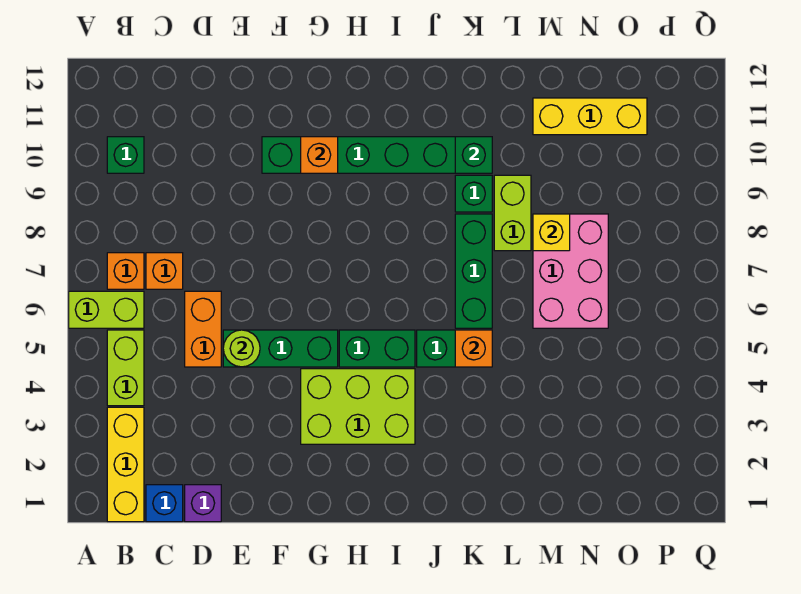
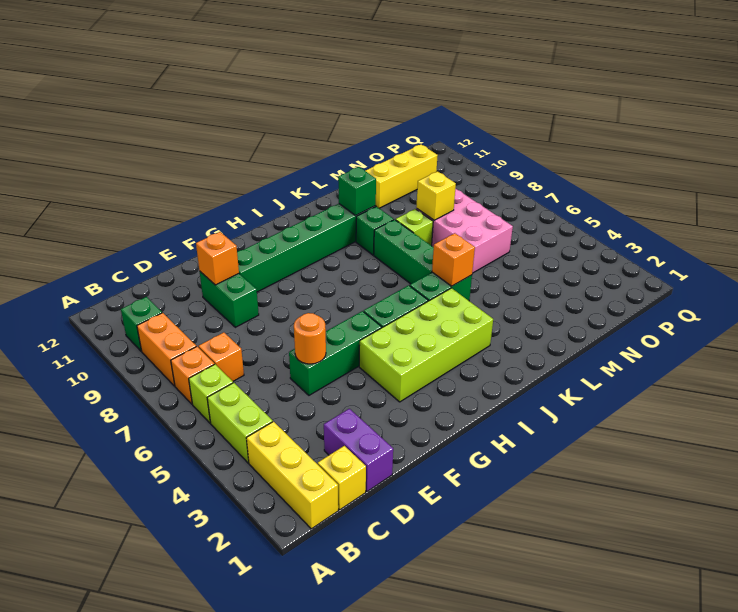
lime brick A6:B6 level 1 -> lime brick B6 level 1
blue brick C1 level 1 -> yellow brick C1 level 1
purple brick D1 level 1 -> purple brick D1:D2 level 1
orange brick D5:D6 level 1 -> orange brick B8:B9 level 1
lime round brick E5 level 2 -> orange round brick E5 level 2
none -> green brick E9:E10 level 1
lime brick G3:I4 level 1 -> lime brick G3:J4 level 1
orange brick G10 level 2 -> orange brick E10 level 2
lime brick L8:L9 level 1 -> lime brick L8 level 1

